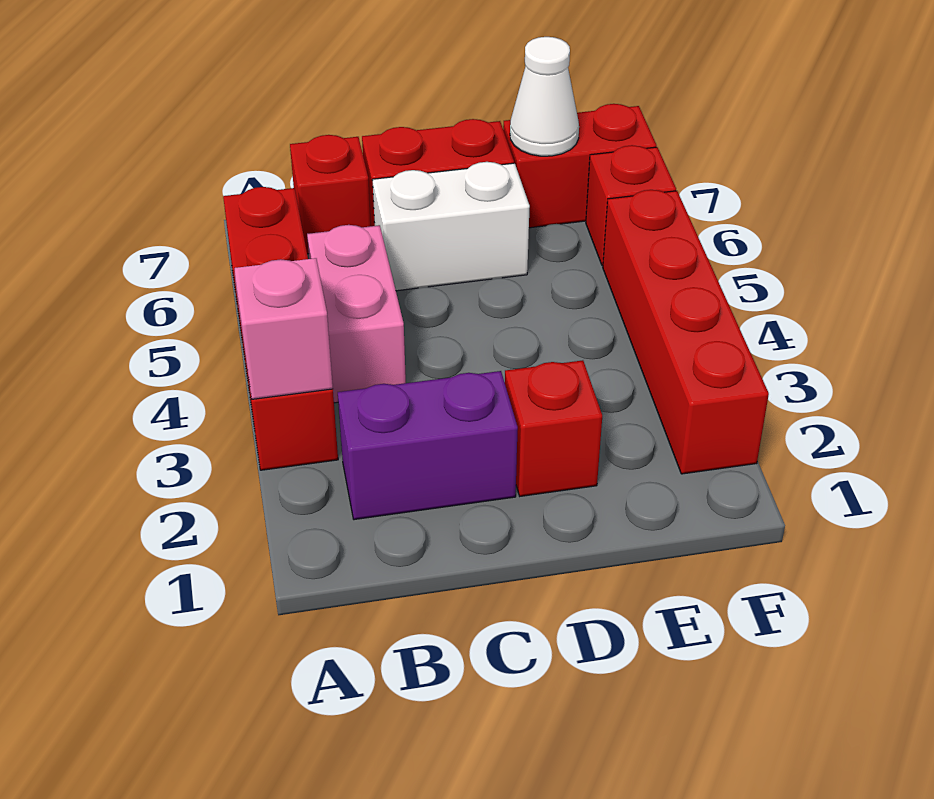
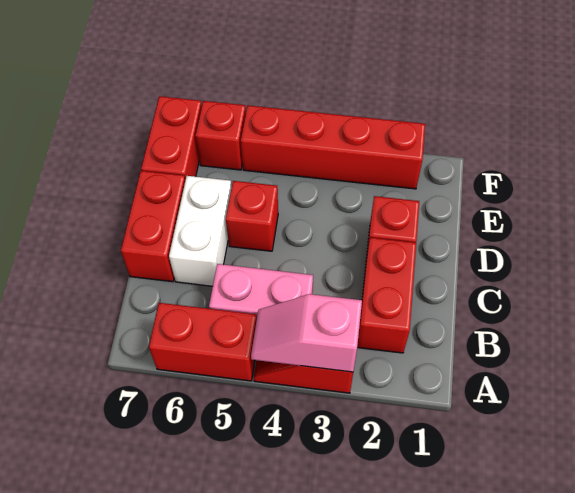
purple brick B2:C2 level 1 -> red brick B2:C2 level 1
red brick B7 level 1 -> red brick D5 level 1
white cone E7 level 2 -> none

